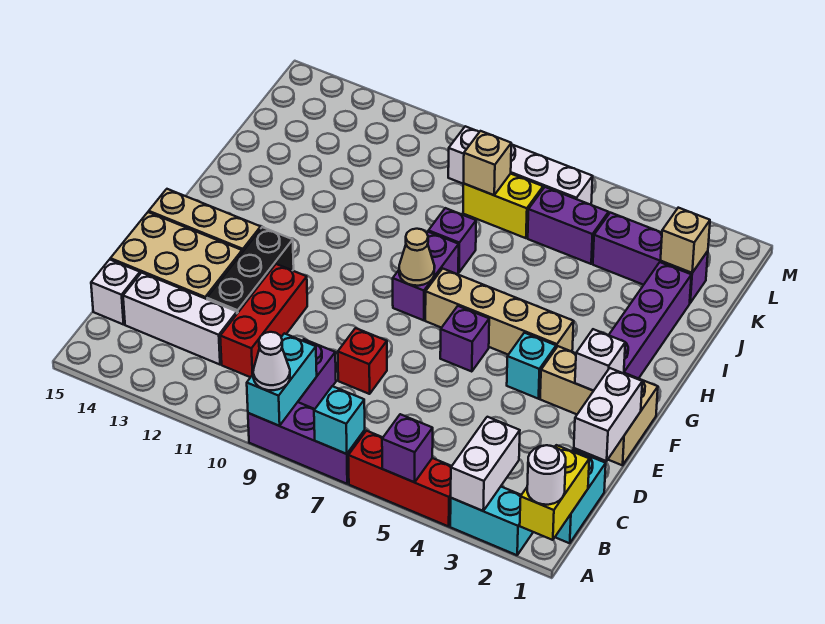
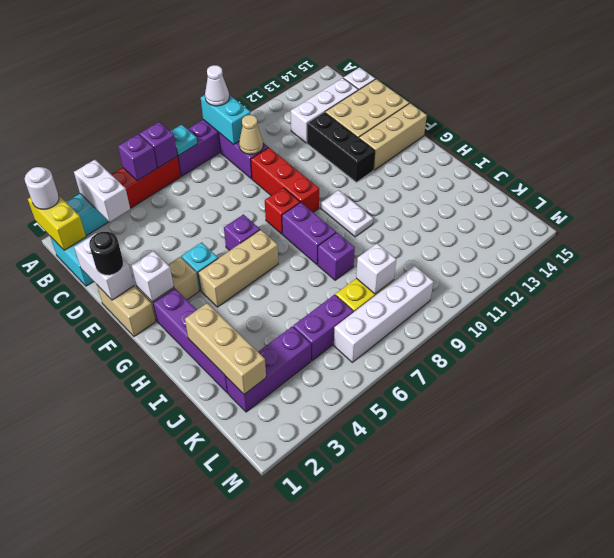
none -> purple brick A6 level 2
cyan brick A7 level 2 -> cyan plate A7 level 2
red brick C11:E11 level 1 -> red brick D9:F9 level 1
red brick D8 level 1 -> red brick F8 level 1
none -> black round brick E1 level 3
tan brick G4:G7 level 1 -> tan brick G4:G6 level 1
tan cone G8 level 2 -> tan cone C9 level 2
none -> white plate G10:H10 level 1
tan brick K2 level 2 -> tan brick I2:K2 level 2
tan brick K8 level 2 -> white brick K8 level 2

